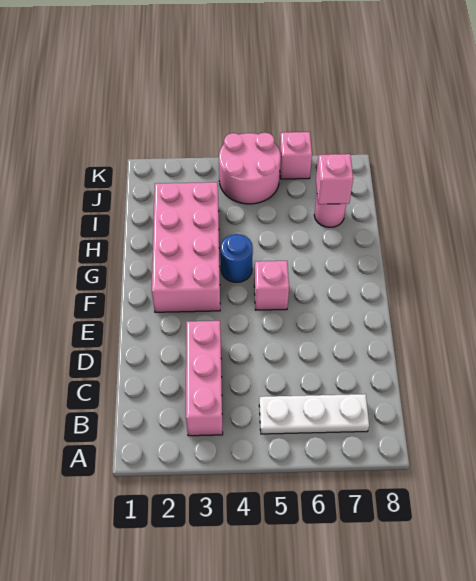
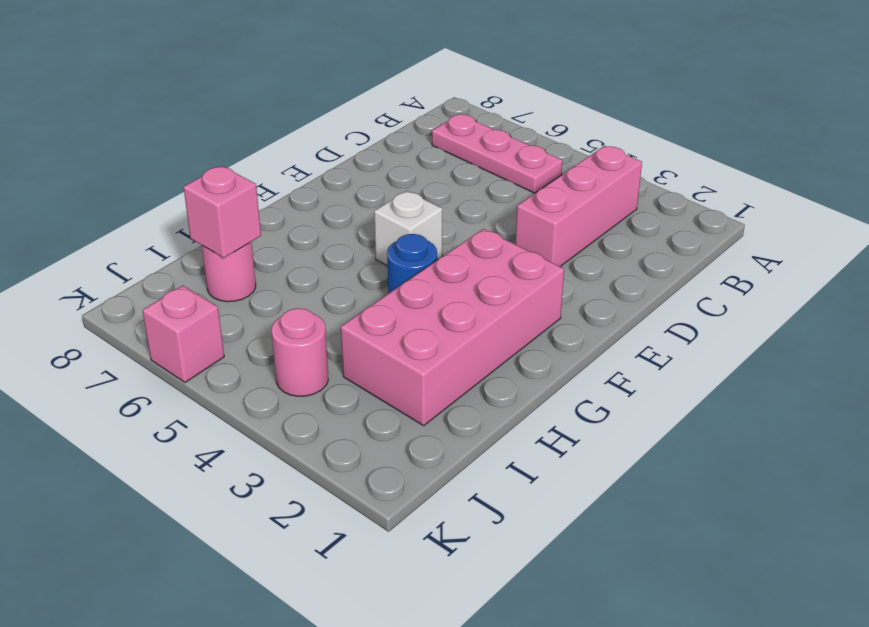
white plate B5:B7 level 1 -> pink plate B5:B7 level 1
pink brick F5 level 1 -> white brick F5 level 1
pink round brick J4:K5 level 1 -> pink round brick J4 level 1

